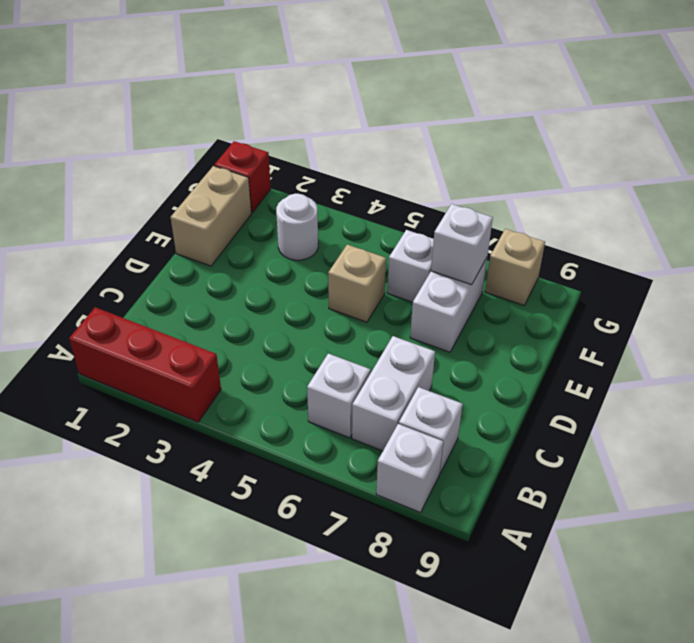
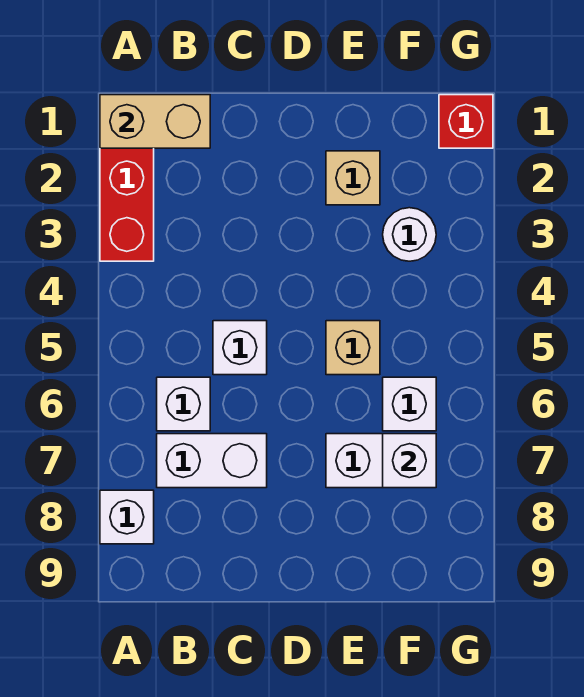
white brick B8 level 1 -> white brick C5 level 1
tan brick E1:F1 level 1 -> tan brick A1:B1 level 2
tan brick G8 level 1 -> tan brick E2 level 1

